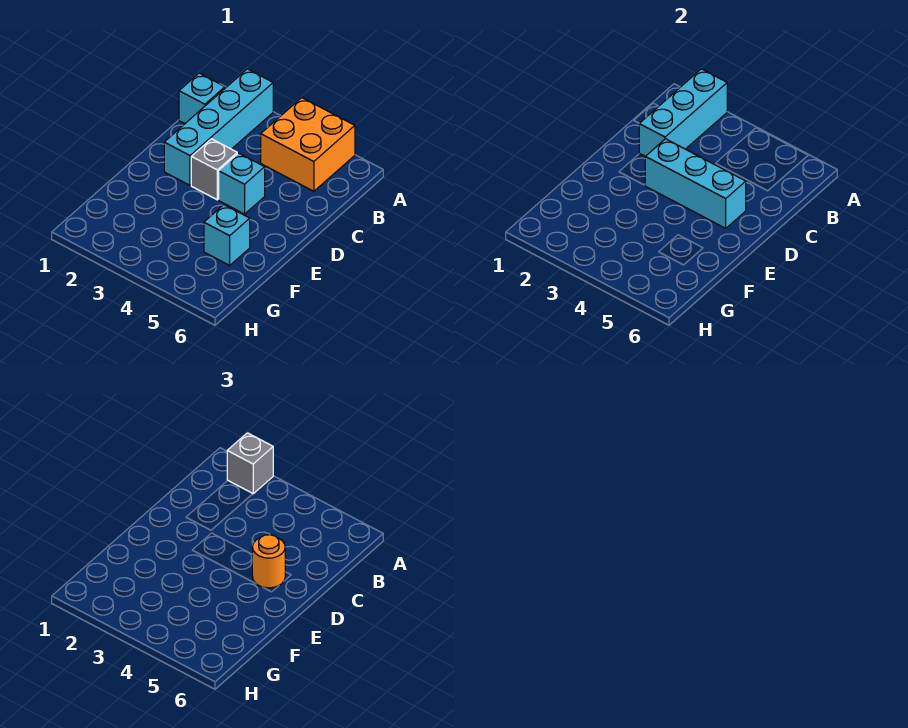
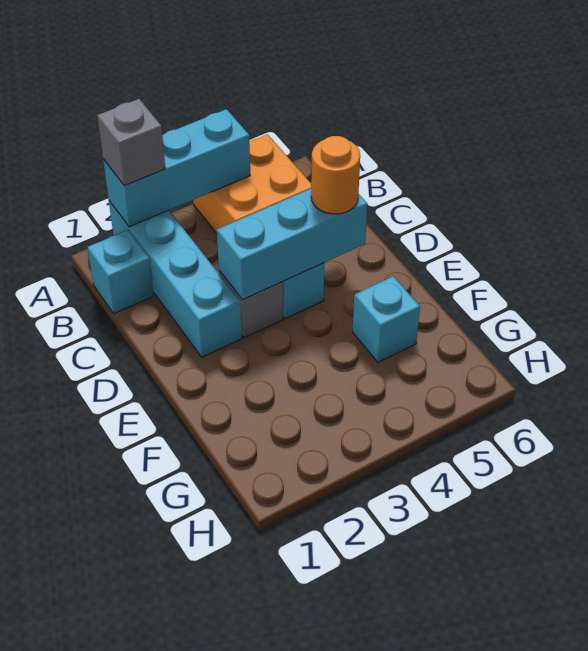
cyan brick A2:C2 level 2 -> cyan brick A2:A4 level 2

